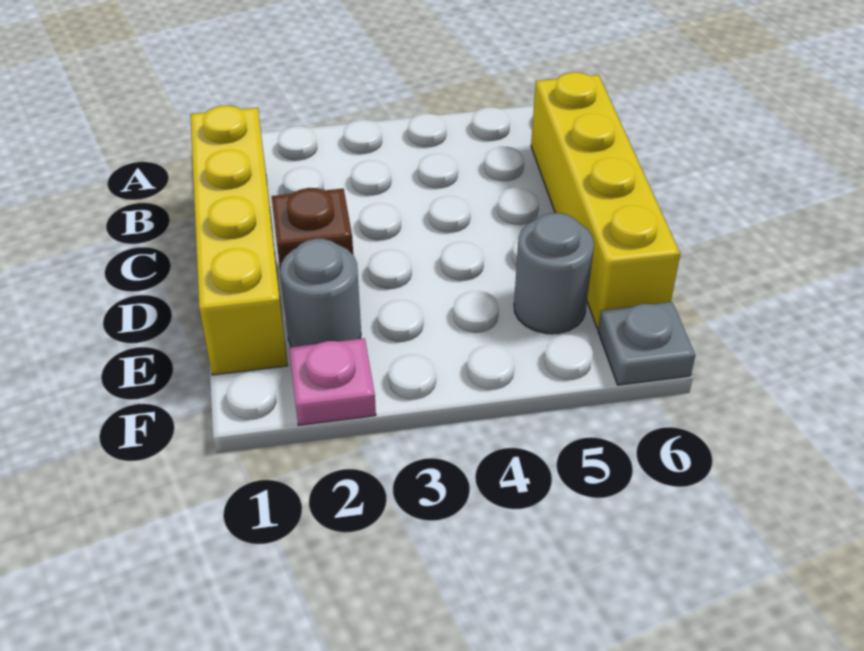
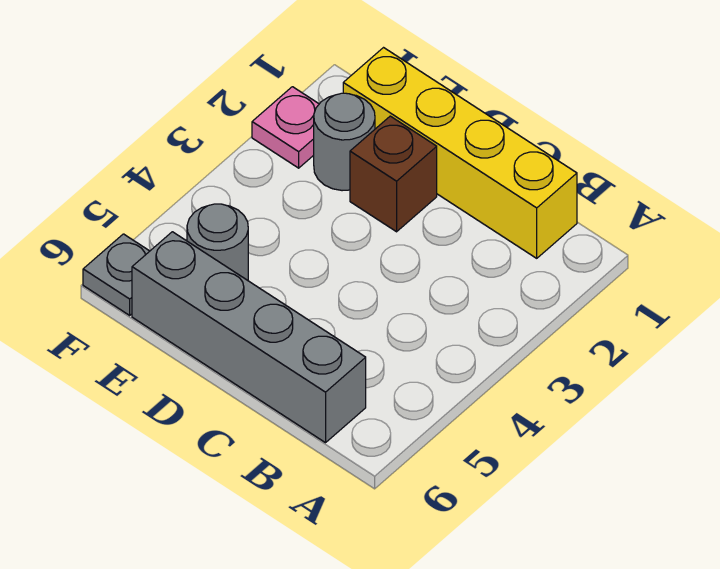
yellow brick B6:E6 level 1 -> grey brick B6:E6 level 1

